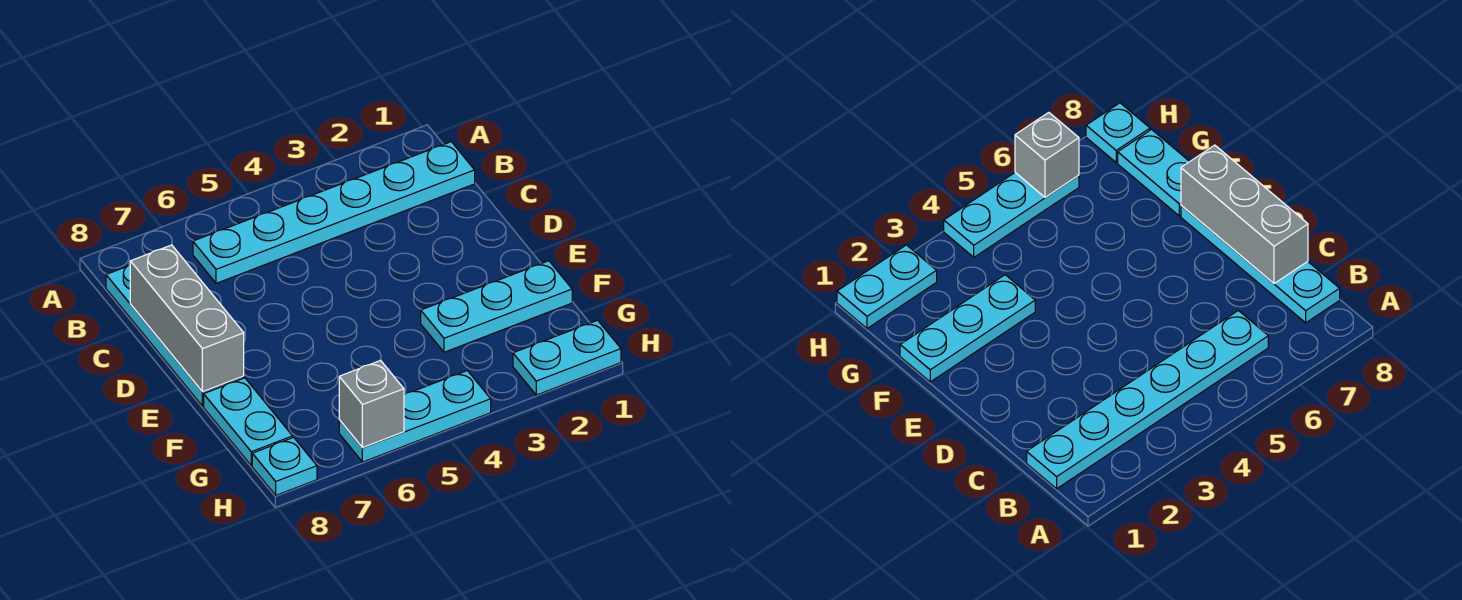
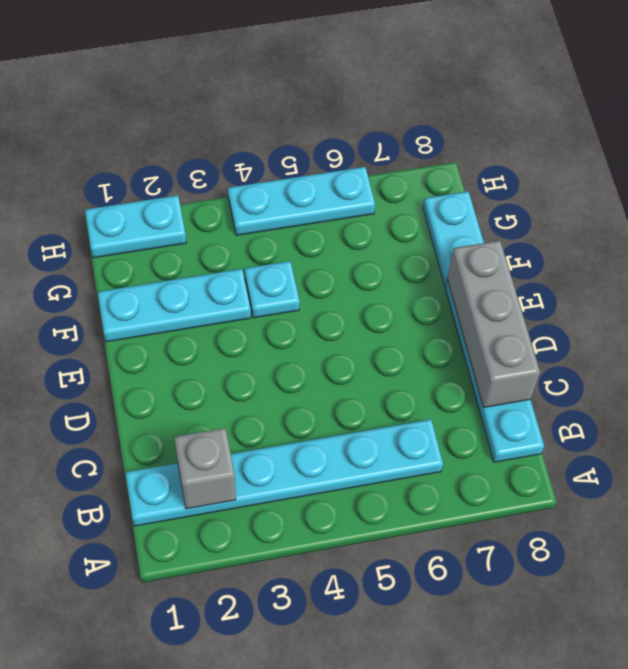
grey brick H6 level 2 -> grey brick B2 level 2
cyan plate H8 level 1 -> cyan plate F4 level 1

